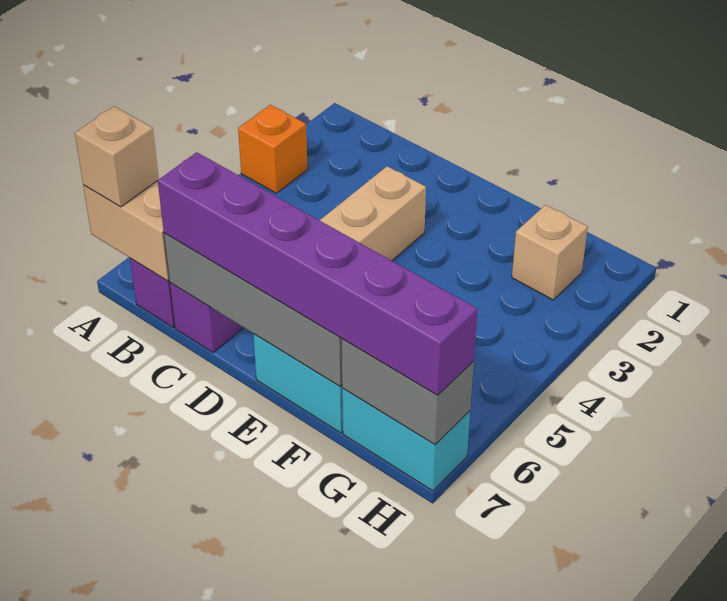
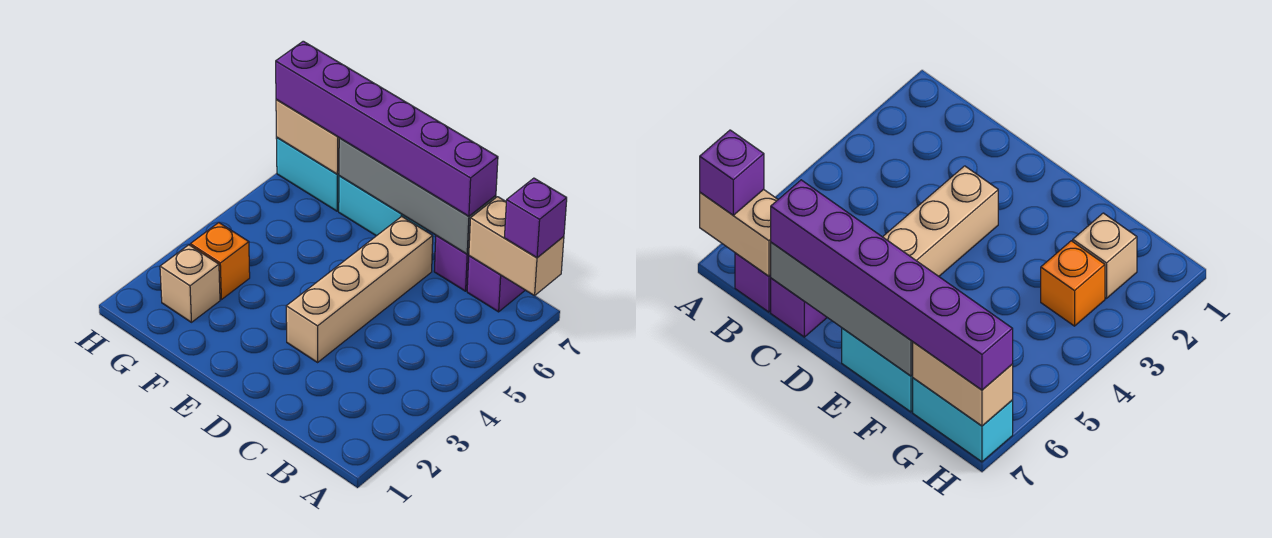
orange brick A3 level 1 -> orange brick G3 level 1
tan brick A7 level 3 -> purple brick A7 level 3
grey brick G7:H7 level 2 -> tan brick G7:H7 level 2

